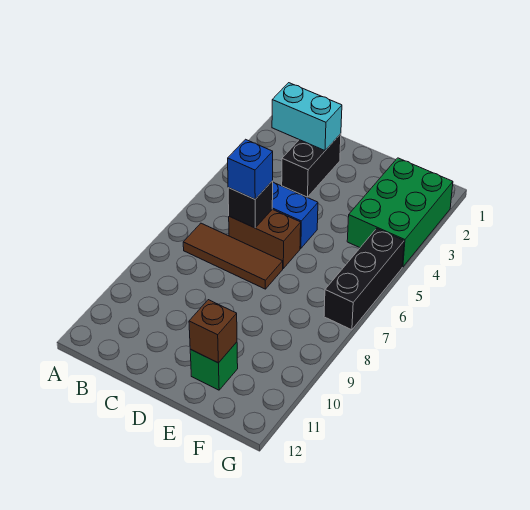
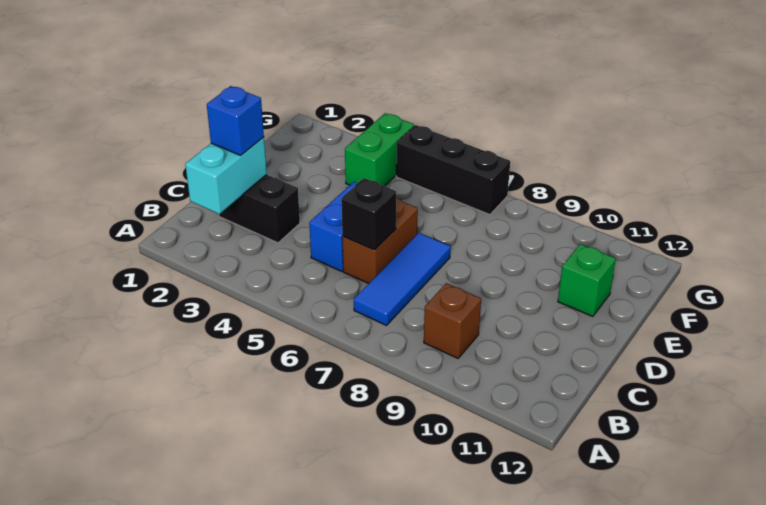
brown tile B7:D7 level 1 -> blue tile B7:D7 level 1
blue brick C6 level 3 -> blue brick C2 level 3
brown brick E11 level 2 -> brown brick B9 level 1
green brick F2:G4 level 1 -> green brick F4:G4 level 1

